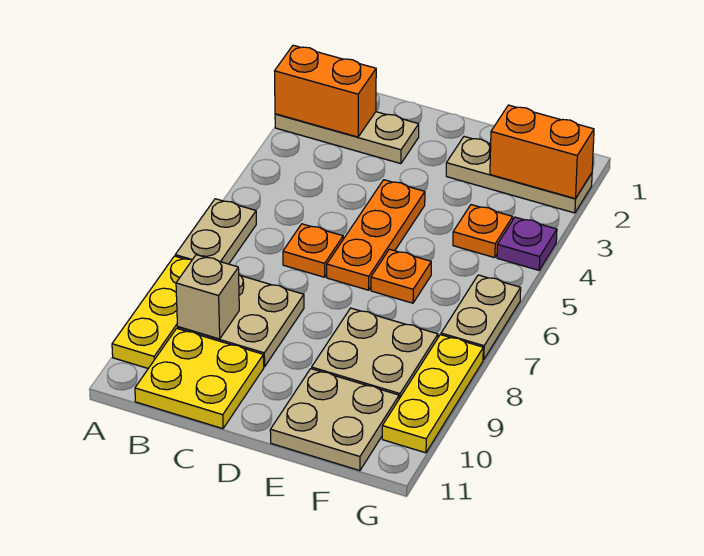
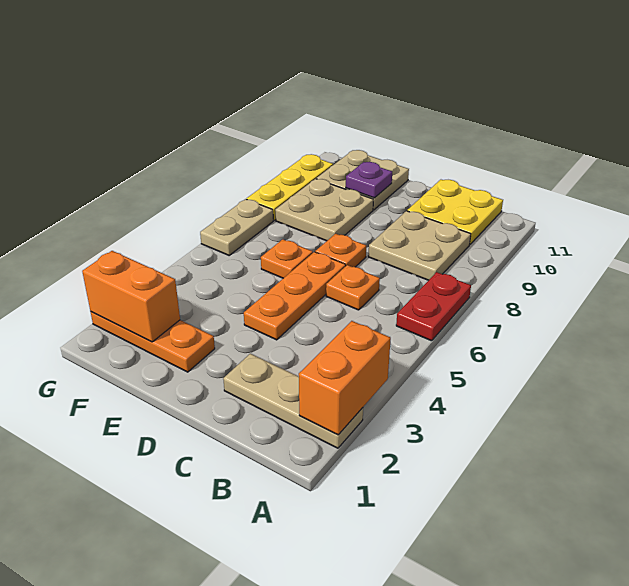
orange brick A2:B2 level 2 -> orange brick A2:A3 level 2
tan plate A6:A7 level 1 -> red plate A6:A7 level 1
yellow plate A8:A10 level 1 -> none
tan brick B9 level 2 -> none
tan plate E2:G2 level 1 -> orange plate E2:G2 level 1
orange plate F4 level 1 -> orange plate D7 level 1
purple plate G4 level 1 -> purple plate E10 level 2

